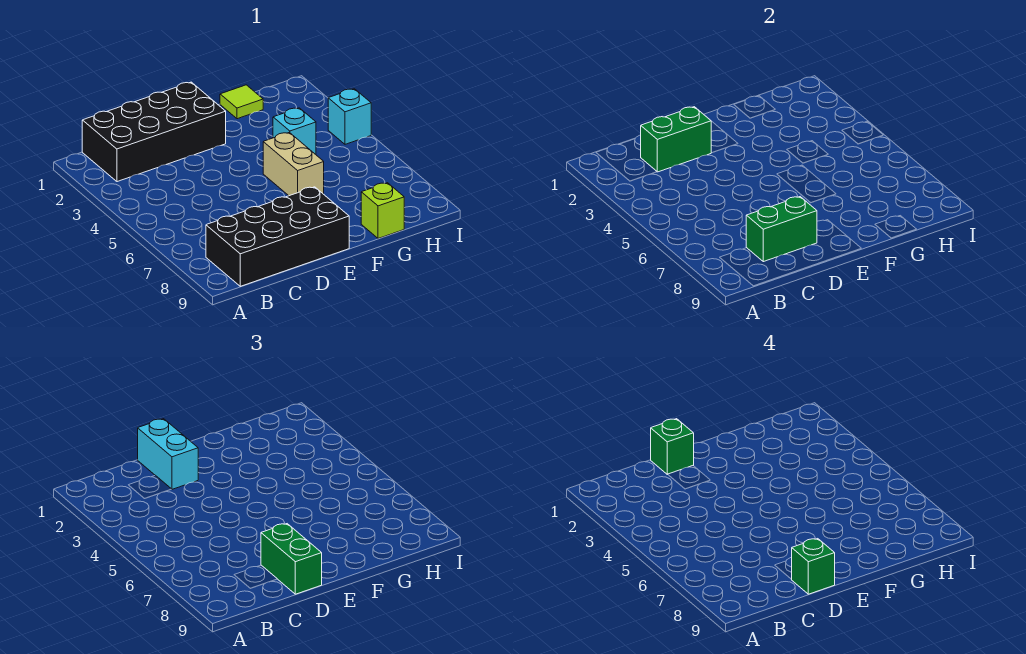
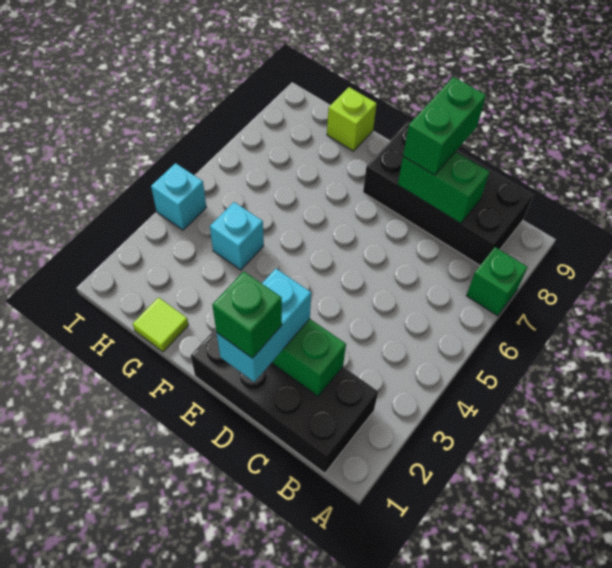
green brick D9 level 4 -> green brick A7 level 1
tan brick F5:F6 level 1 -> none

